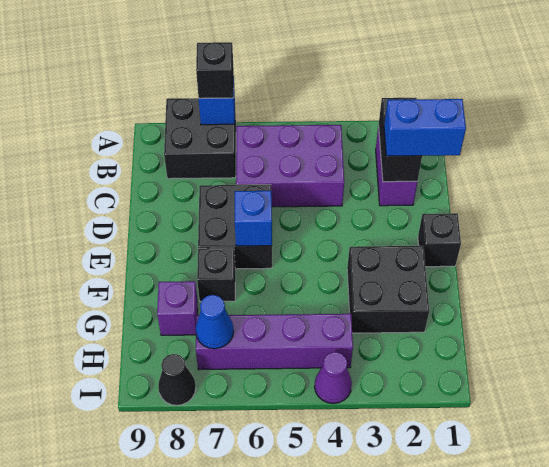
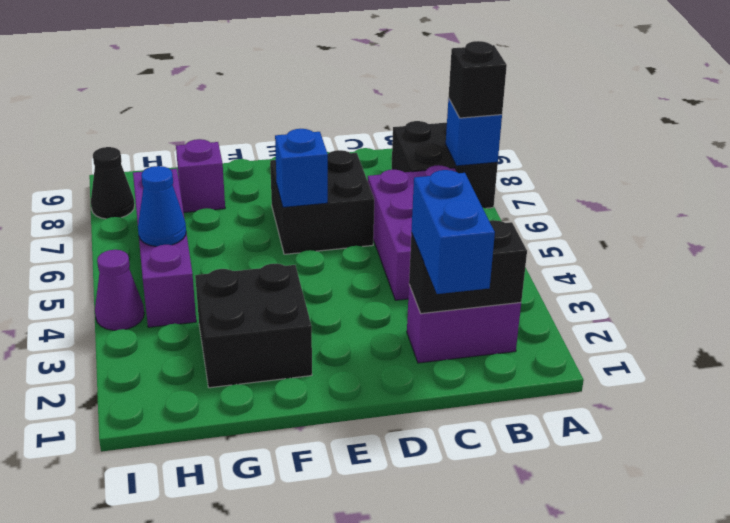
black brick E1 level 1 -> none
black brick F7 level 1 -> none
blue cone H7 level 2 -> blue cone H5 level 2

